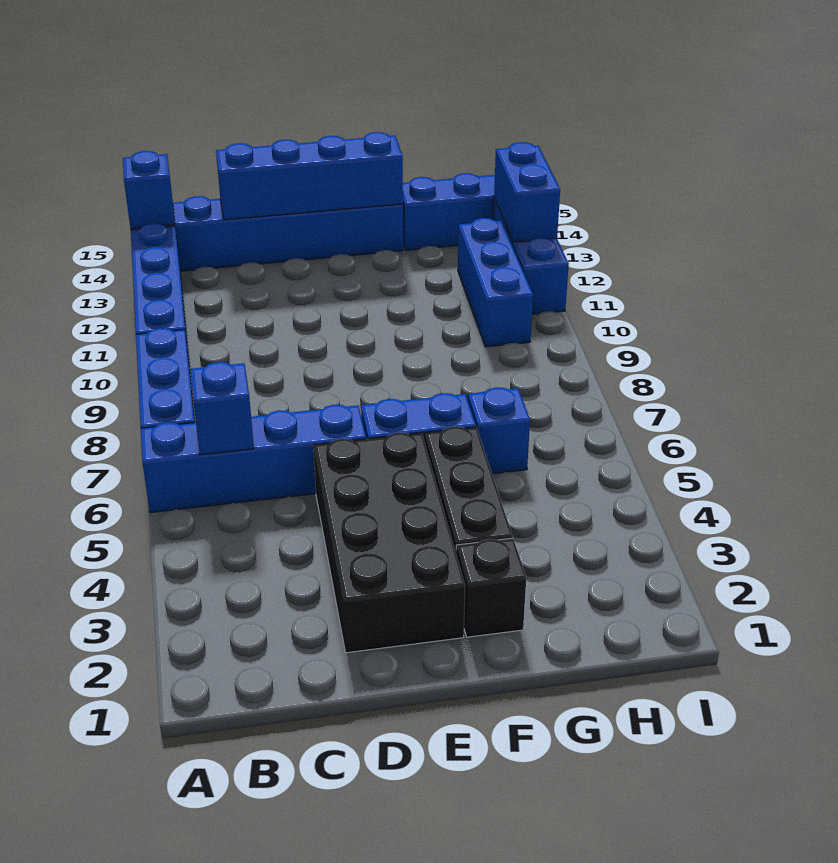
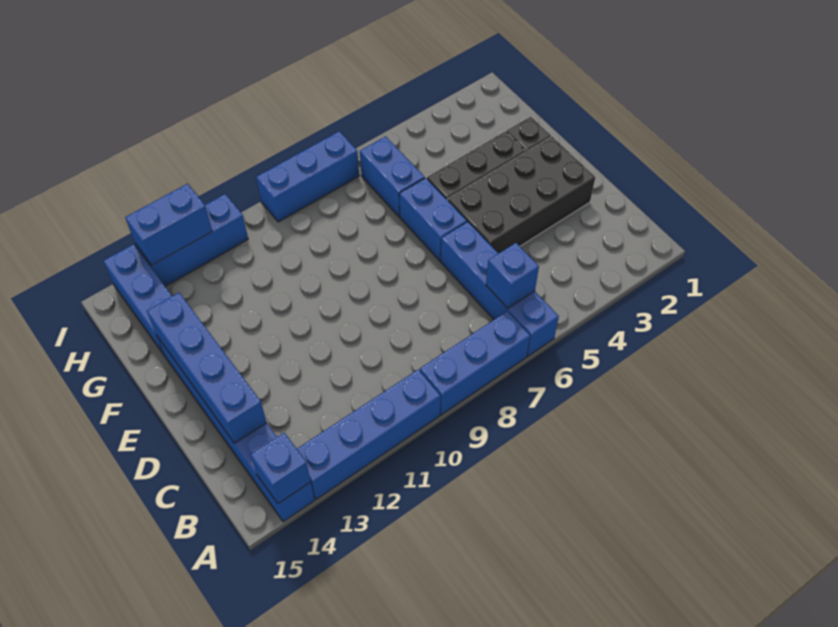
blue brick G6 level 1 -> blue brick G6:H6 level 1
blue brick H10:H12 level 1 -> blue brick I7:I9 level 1

